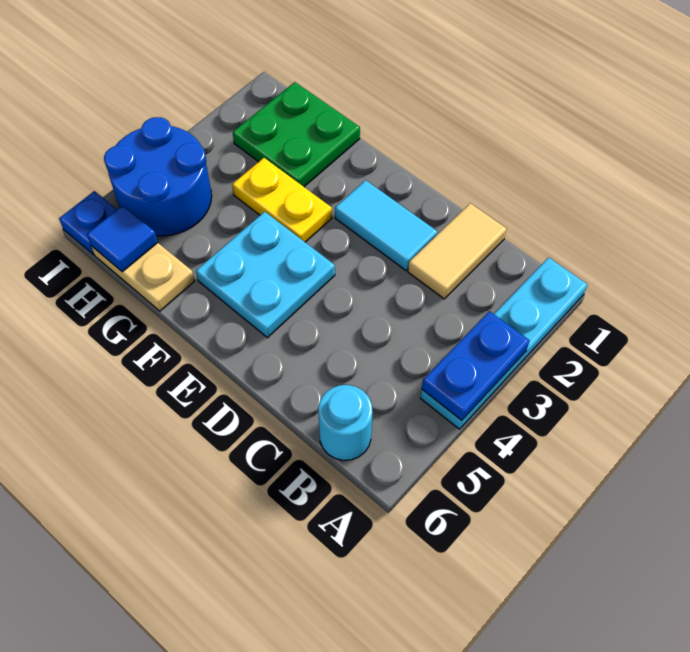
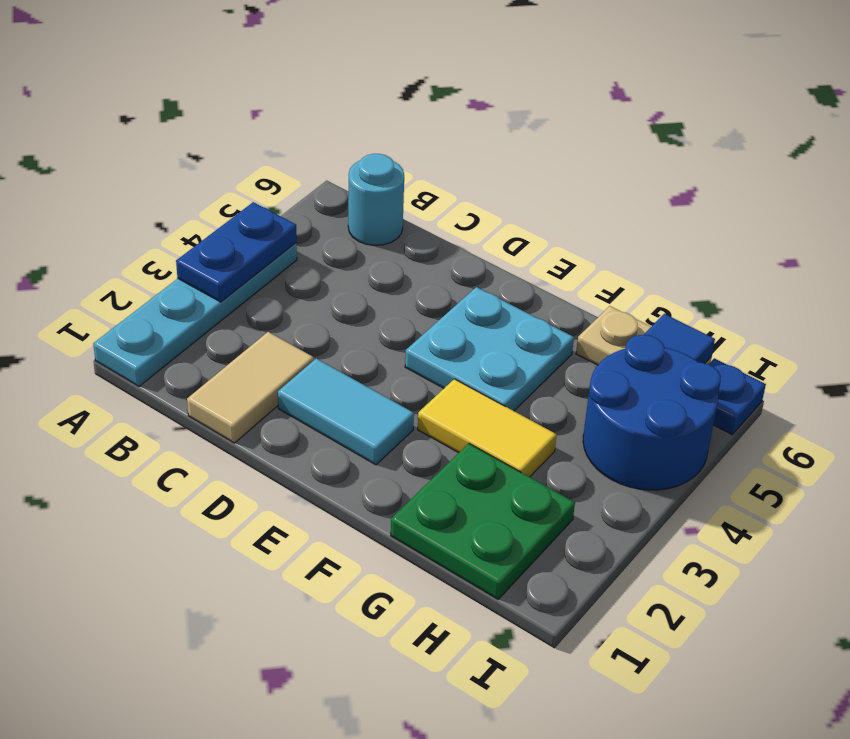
yellow plate F3:G3 level 1 -> yellow tile F3:G3 level 1

